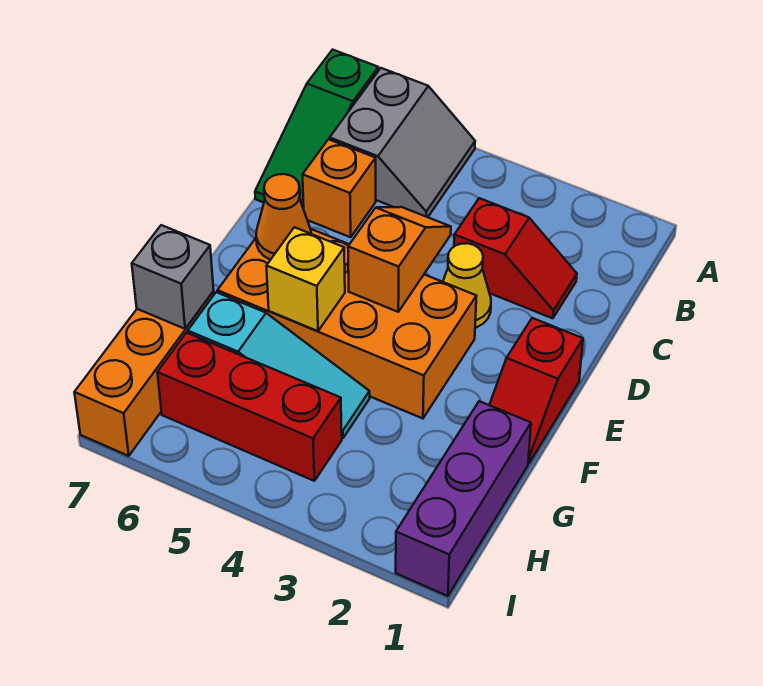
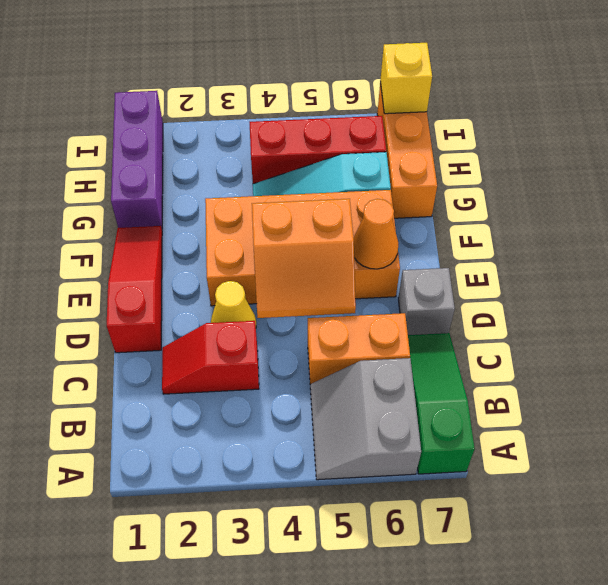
orange brick C6 level 1 -> orange brick C5:C6 level 1
orange slope D4:E4 level 2 top E -> orange slope D4:E5 level 2 top E
red slope E1:F1 level 1 top E -> red slope D1:F1 level 1 top D
yellow brick F5 level 2 -> yellow brick I7 level 2
grey brick G7 level 2 -> grey brick D7 level 1

